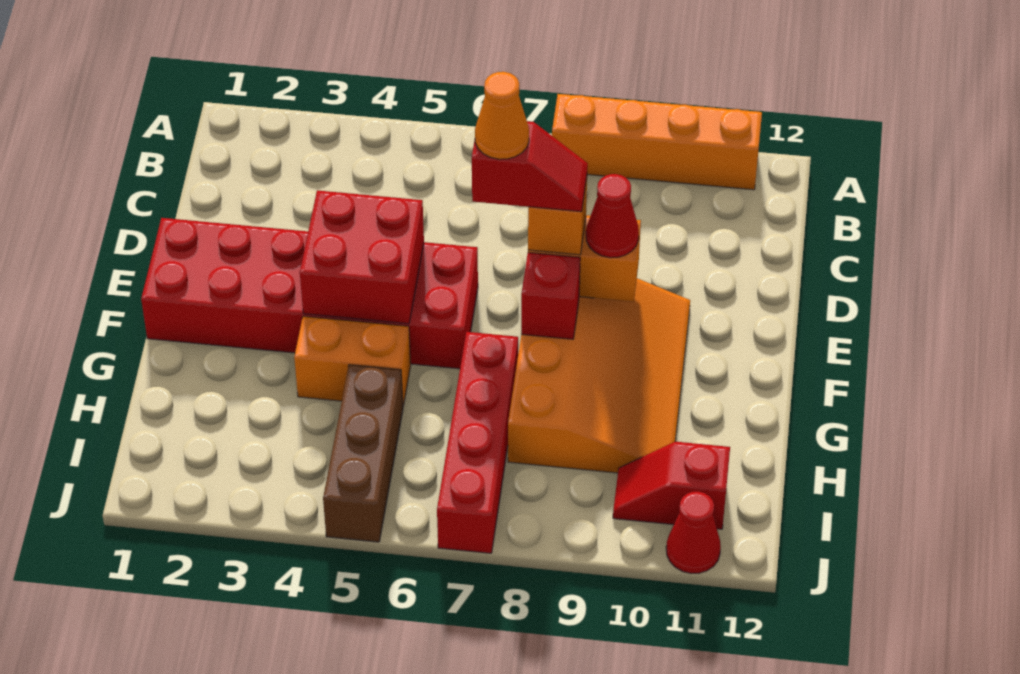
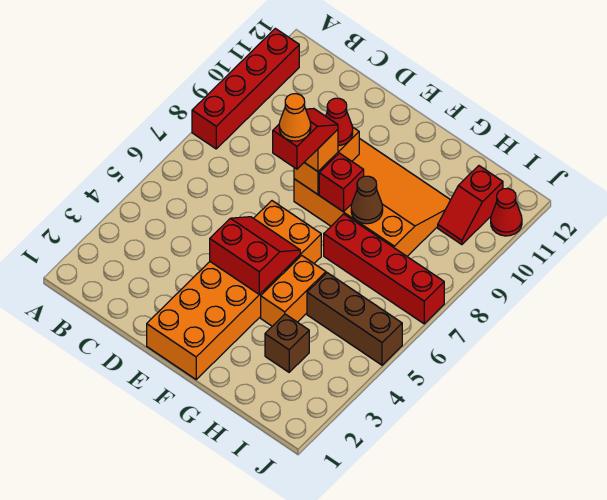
orange brick A8:A11 level 1 -> red brick A8:A11 level 1
red brick E1:F6 level 1 -> orange brick E1:F6 level 1
red brick E4:F5 level 2 -> red slope E4:F5 level 2 top 4
none -> brown cone G8 level 2
none -> brown brick H3 level 1

